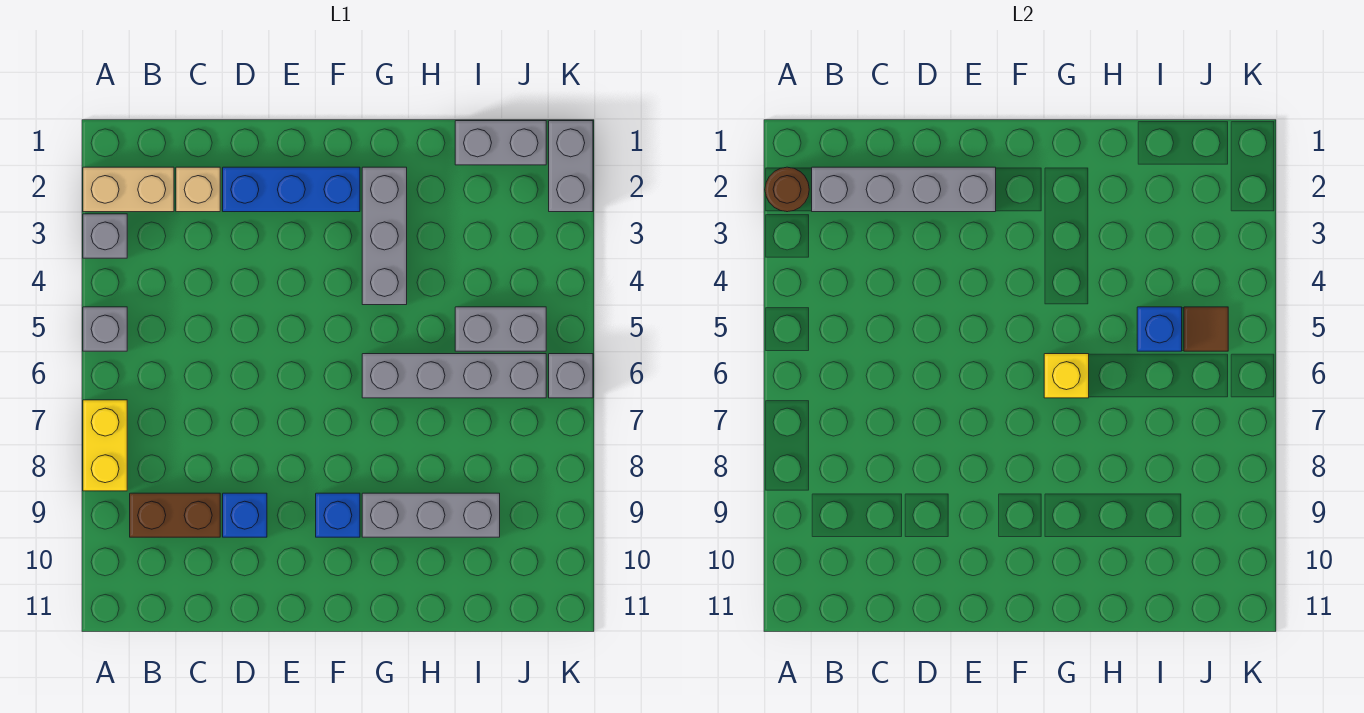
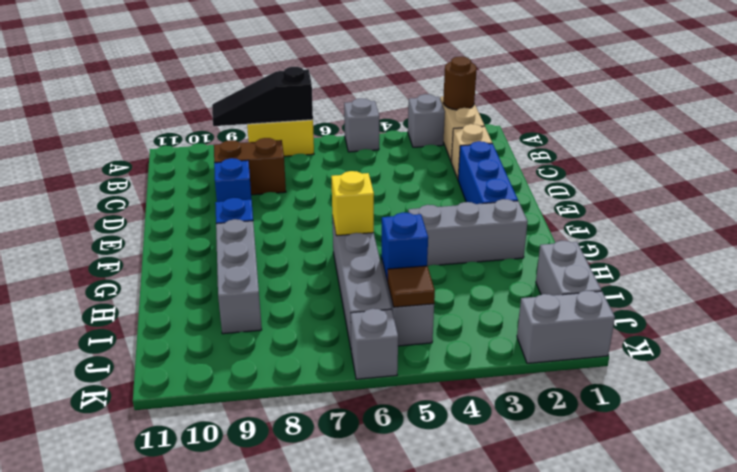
none -> black slope A7:A9 level 2 top 7
grey brick B2:E2 level 2 -> none
brown brick B9:C9 level 1 -> brown brick C8:C9 level 1

